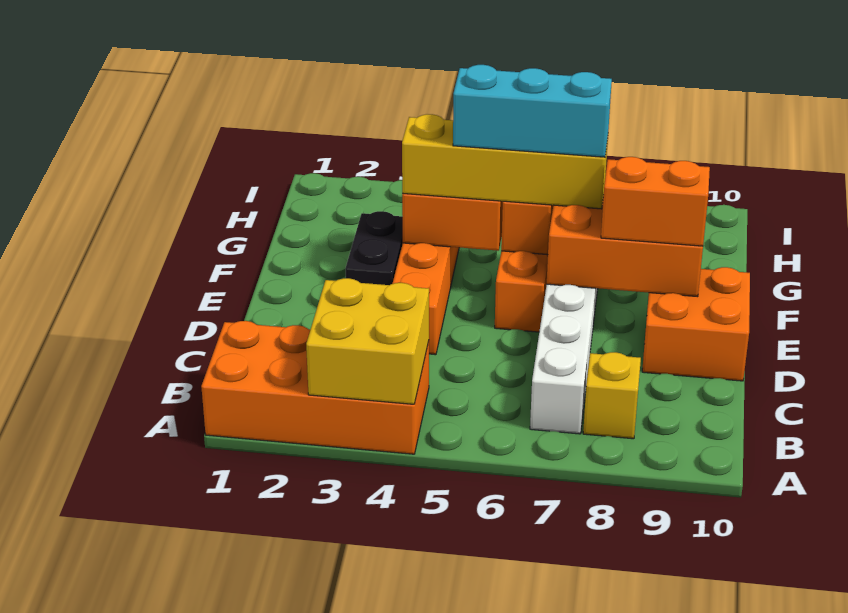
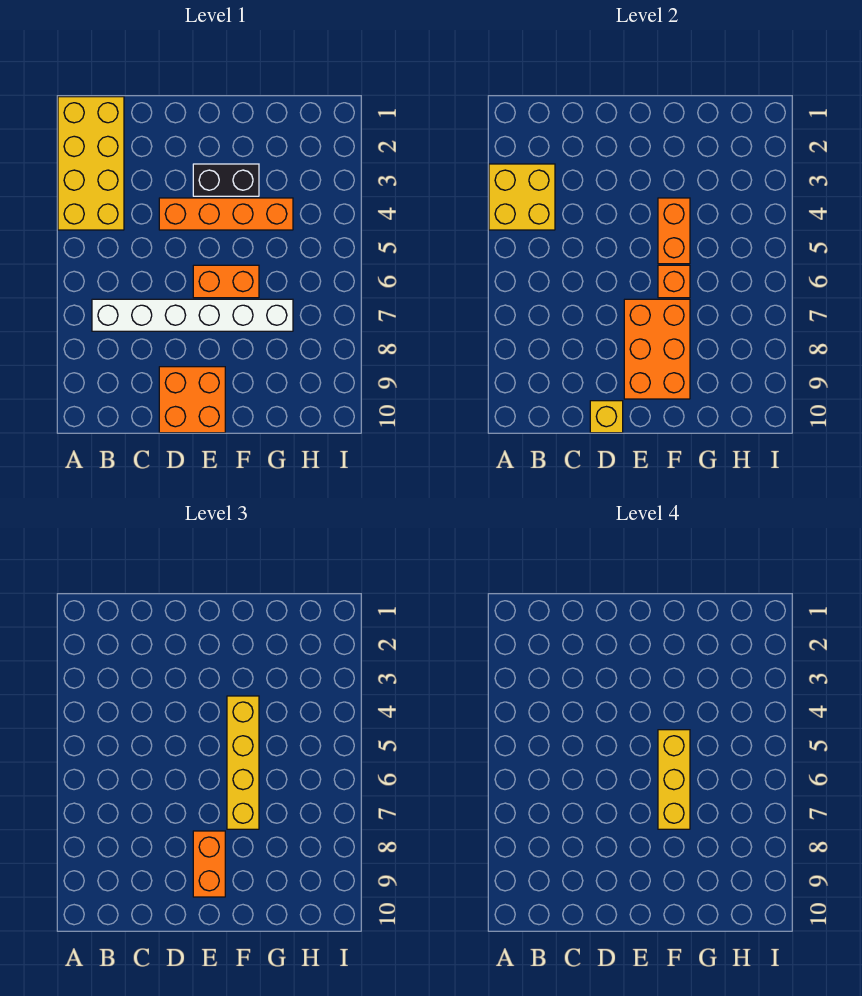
orange brick A1:B4 level 1 -> yellow brick A1:B4 level 1
yellow brick B8 level 1 -> yellow brick D10 level 2
cyan brick F5:F7 level 4 -> yellow brick F5:F7 level 4

